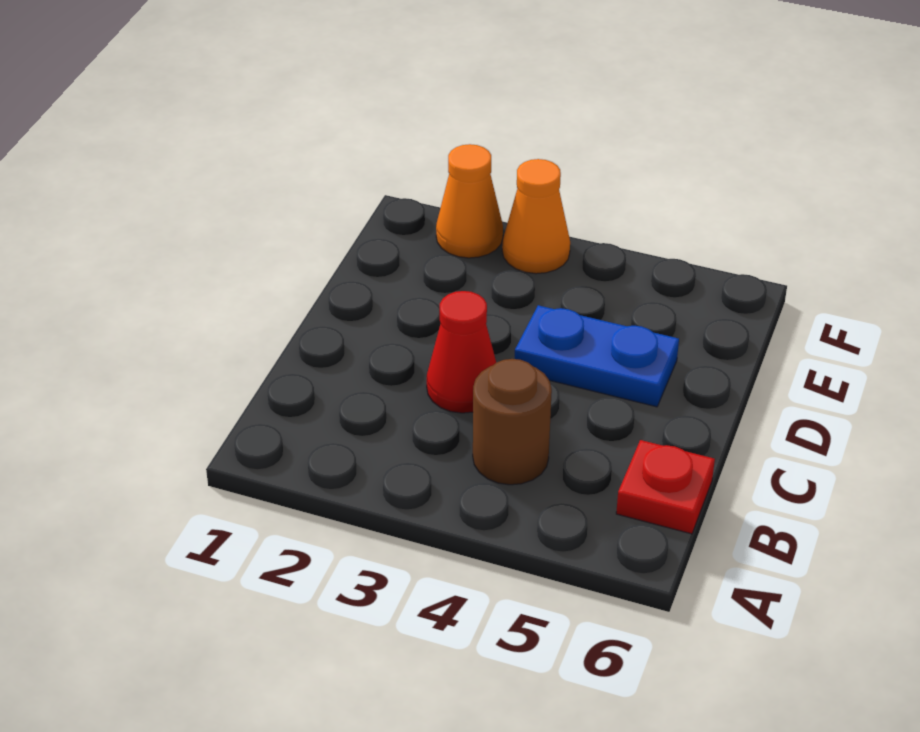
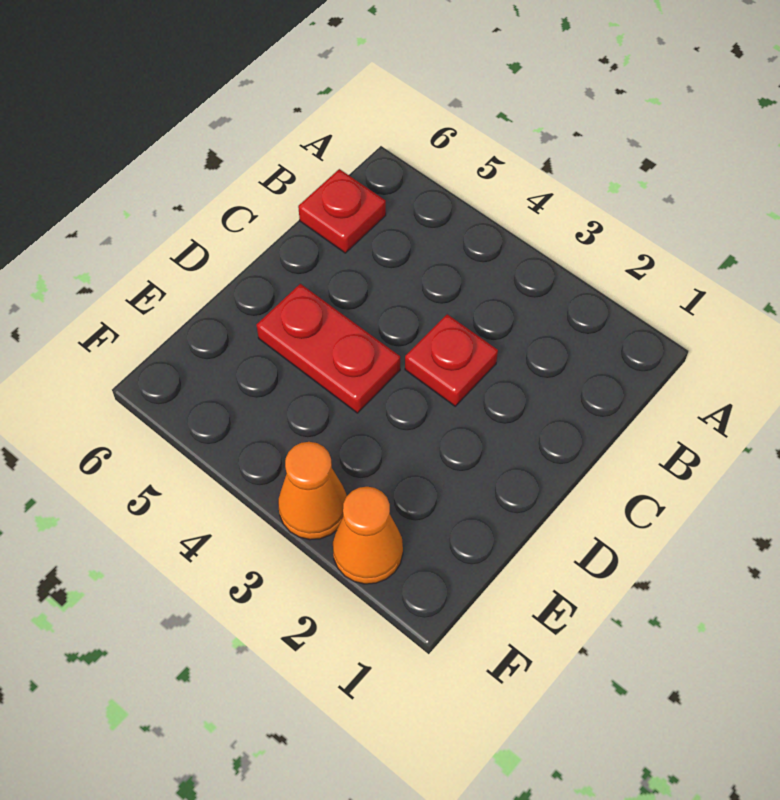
brown round brick B4 level 1 -> none
red cone C3 level 1 -> red plate C3 level 1
blue plate D4:D5 level 1 -> red plate D4:D5 level 1

